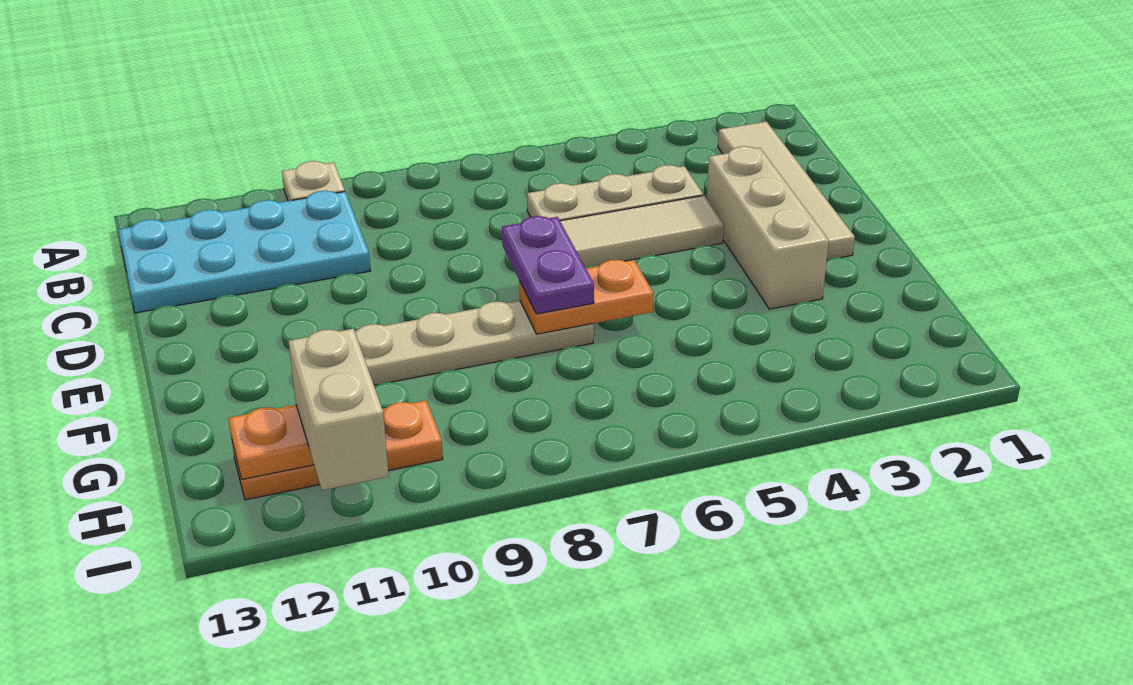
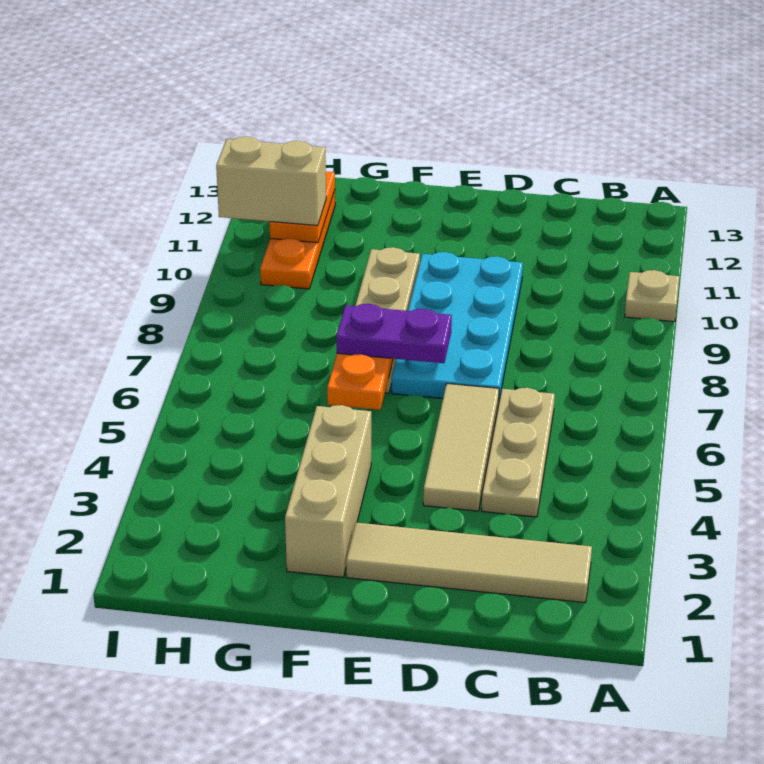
cyan plate B10:C13 level 1 -> cyan plate D7:E10 level 1
tan brick D3:F3 level 1 -> tan brick F2:F4 level 1

